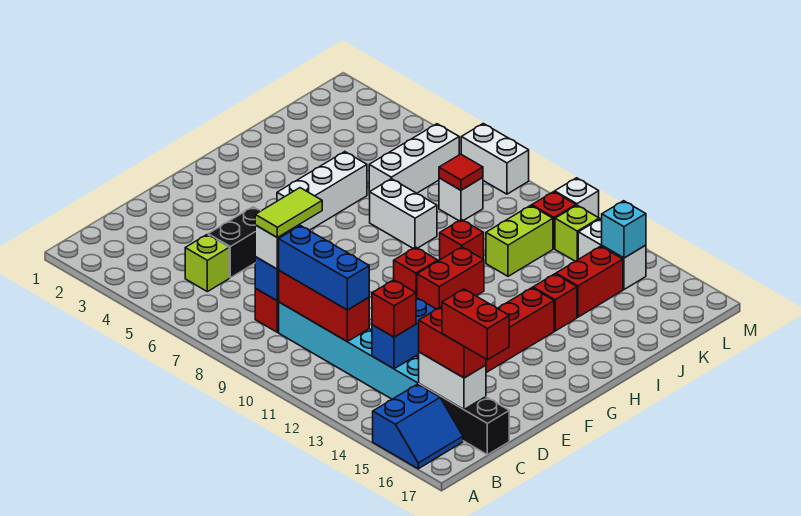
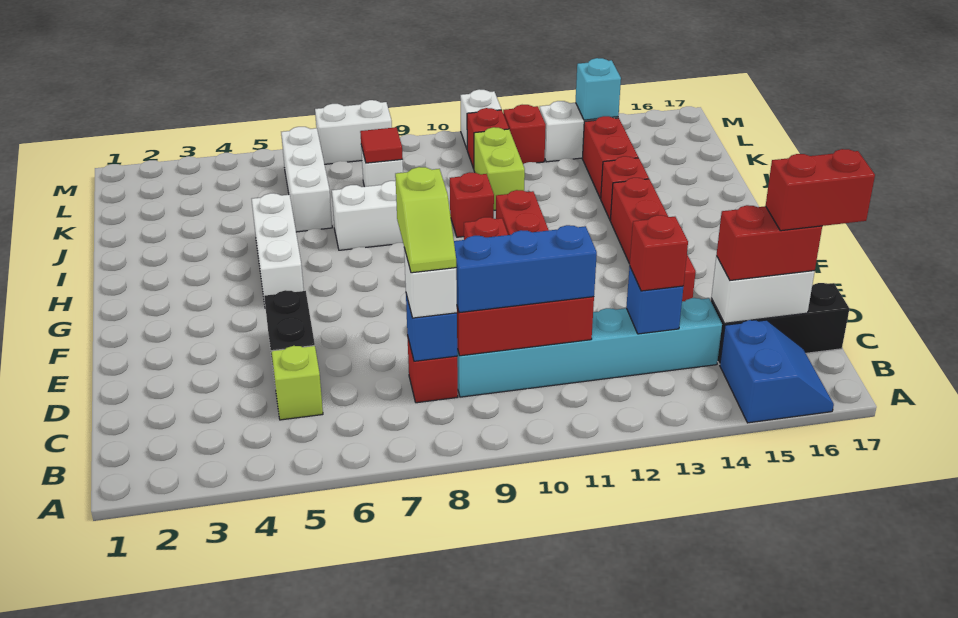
lime tile C8:D8 level 4 -> lime slope C8:D8 level 4 top D
blue brick C13:D13 level 2 -> blue brick C13 level 2
lime brick L12 level 1 -> red brick L12 level 1

